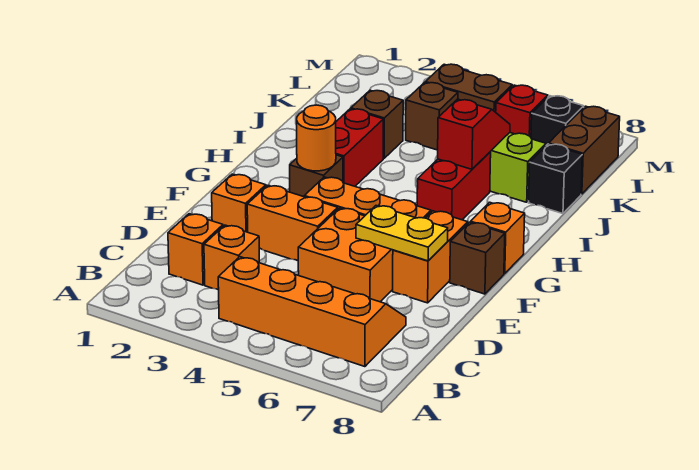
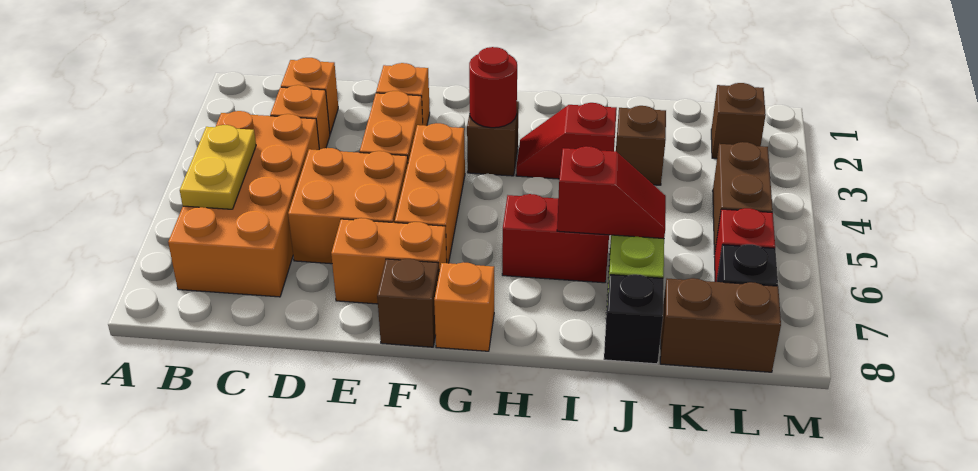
orange slope B4:C7 level 1 top B -> orange brick B4:C7 level 1
yellow plate E6:E7 level 2 -> yellow plate B5:B6 level 2
orange round brick G3 level 2 -> red round brick G3 level 2
red brick H3:I3 level 1 -> red slope H3:I3 level 1 top I
brown brick K4 level 1 -> brown brick L2 level 1

